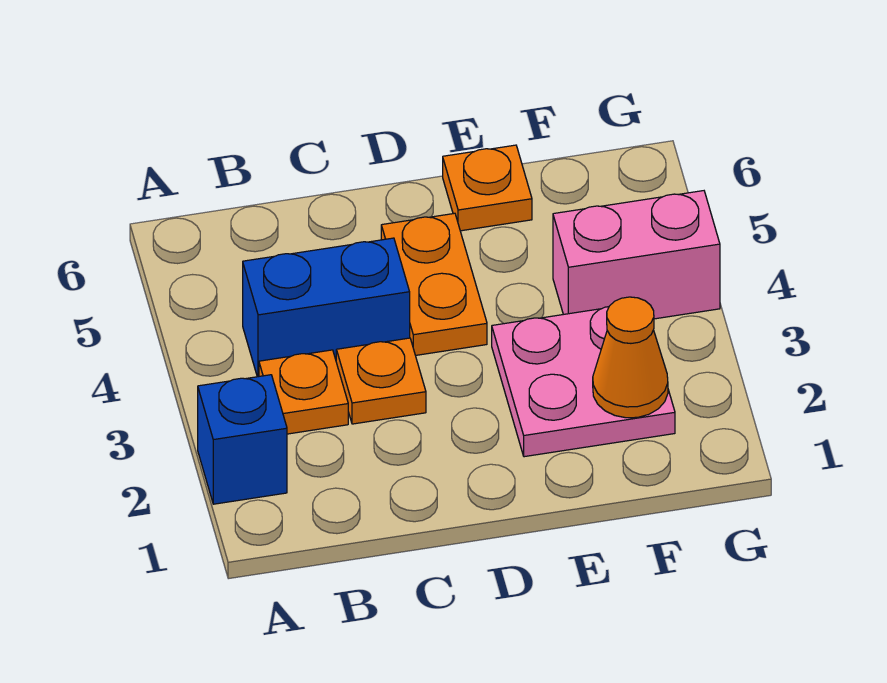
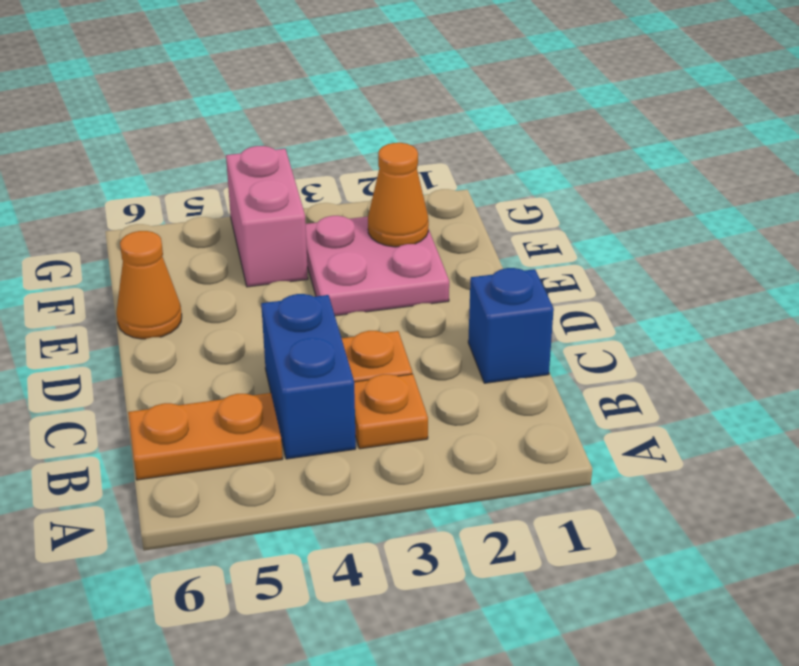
blue brick A2 level 1 -> blue brick C1 level 1
orange plate D4:D5 level 1 -> orange plate B5:B6 level 1
orange plate E6 level 1 -> orange cone E6 level 1

